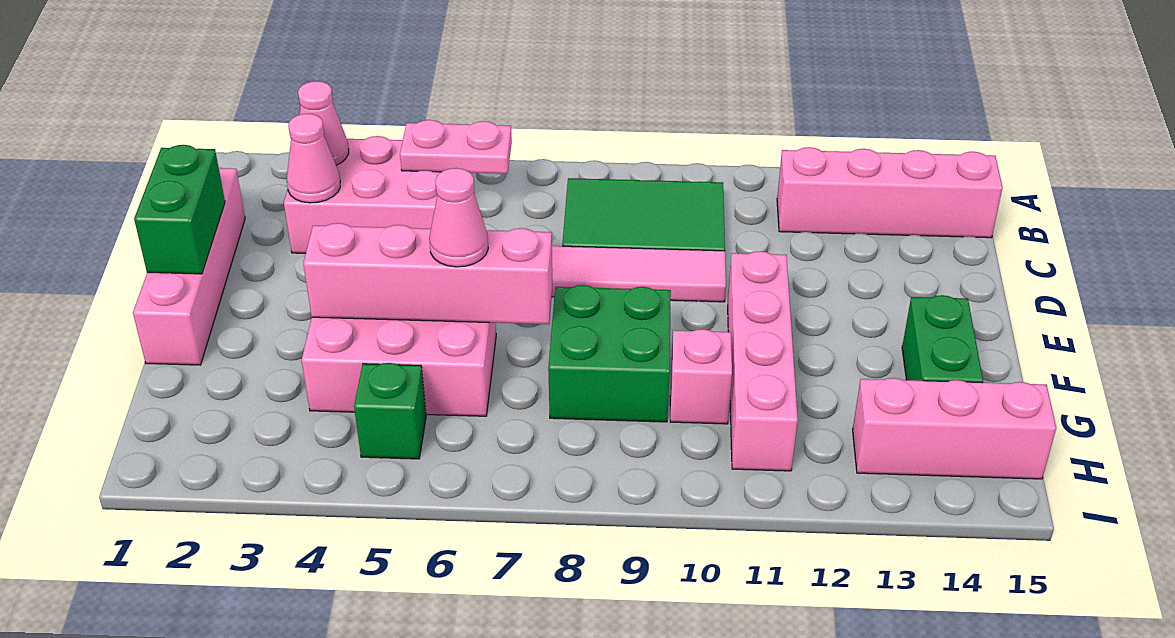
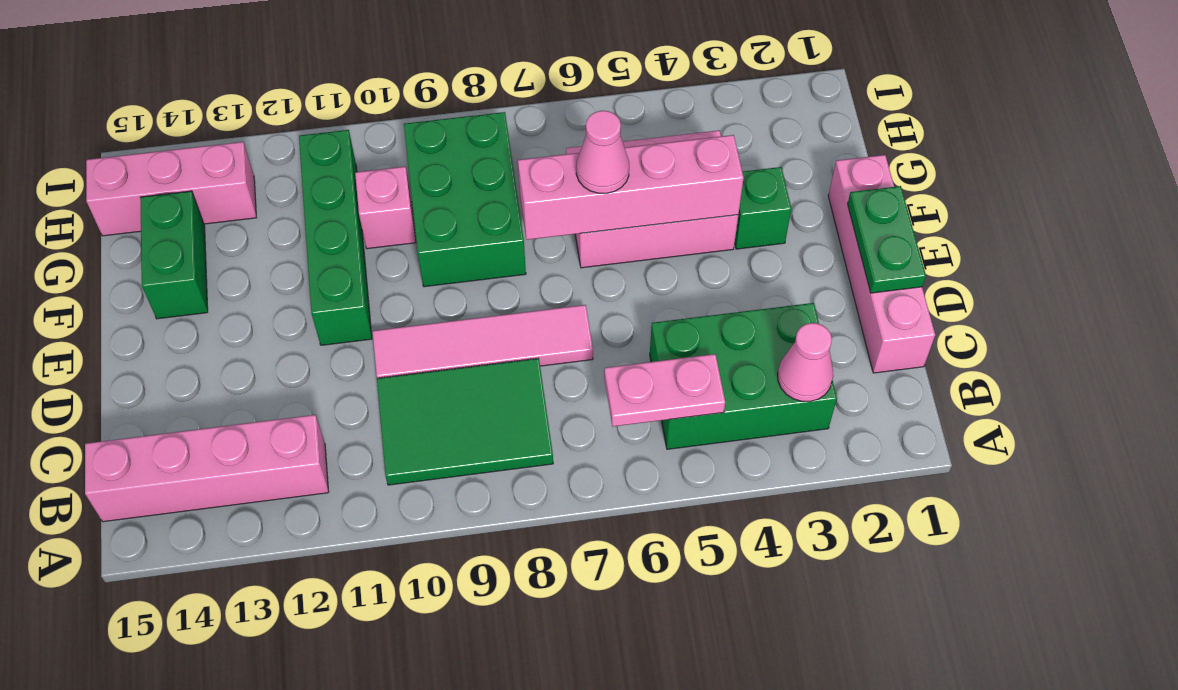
pink brick B3:C5 level 1 -> green brick B3:C5 level 1
pink cone C3 level 2 -> none
green brick D1:E1 level 2 -> green plate D1:E1 level 2
pink brick E11:H11 level 1 -> green brick E11:H11 level 1
green brick F8:G9 level 1 -> green brick F8:H9 level 1
green brick H5 level 1 -> green brick F3 level 1

